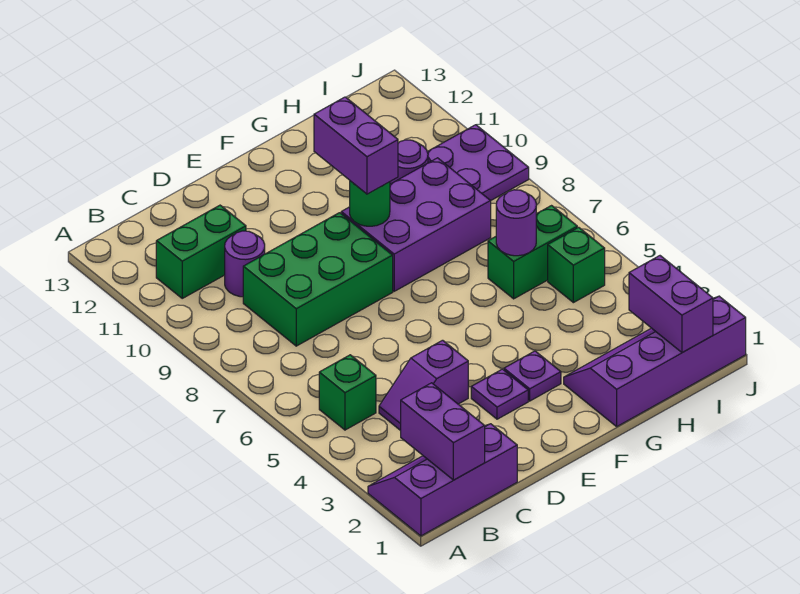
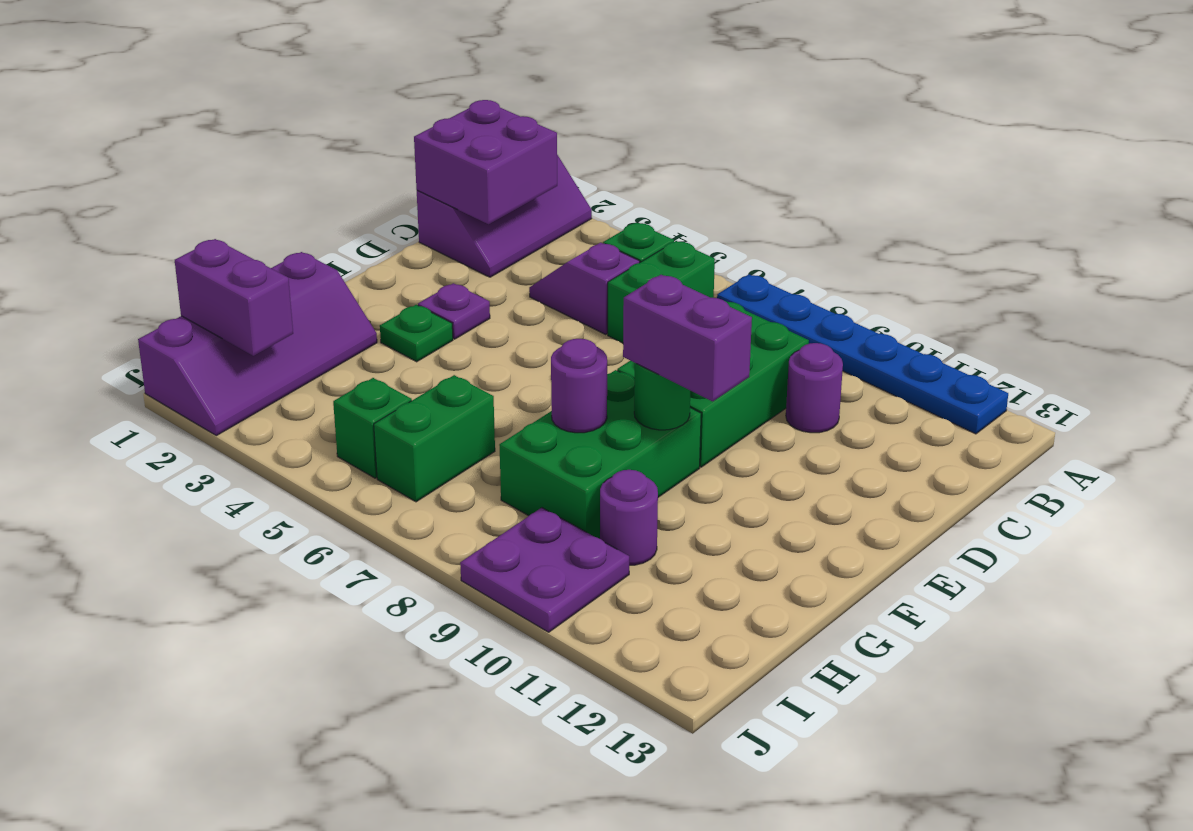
none -> blue plate A7:A12 level 1
purple brick B1:B2 level 2 -> purple brick B1:C2 level 2
green brick B11:C11 level 1 -> green brick B6:C6 level 1
purple slope C4:D4 level 1 top D -> purple slope C4:C5 level 1 top 5
purple plate F3 level 1 -> green plate F3 level 1
purple brick F8:H9 level 1 -> green brick F8:H9 level 1
purple round brick H6 level 2 -> purple round brick G8 level 2

